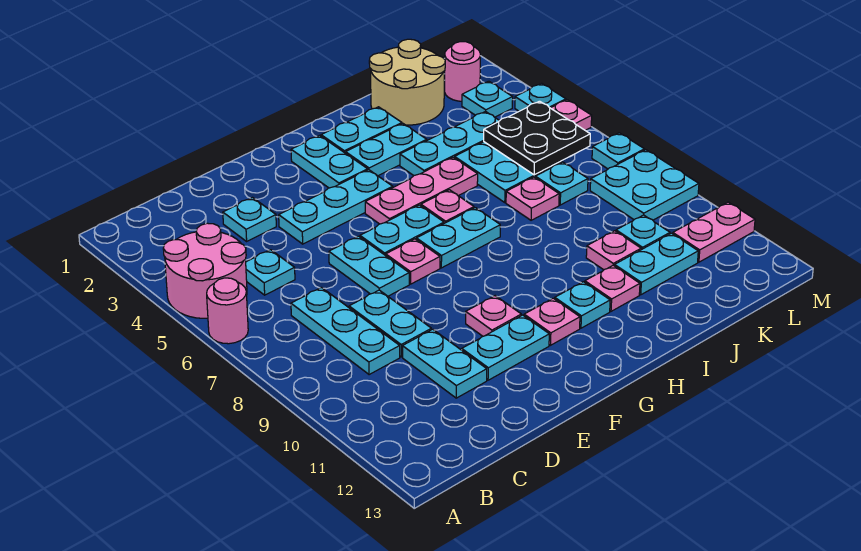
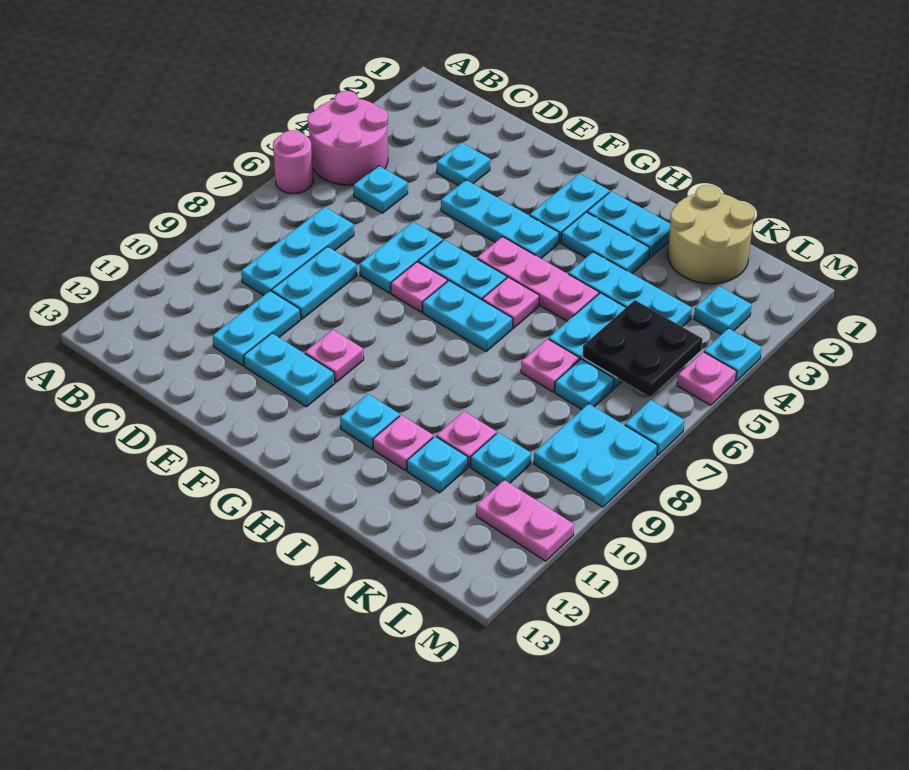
pink plate G11 level 1 -> none
cyan plate J11:K11 level 1 -> cyan plate J11 level 1
pink round brick L2 level 1 -> none

